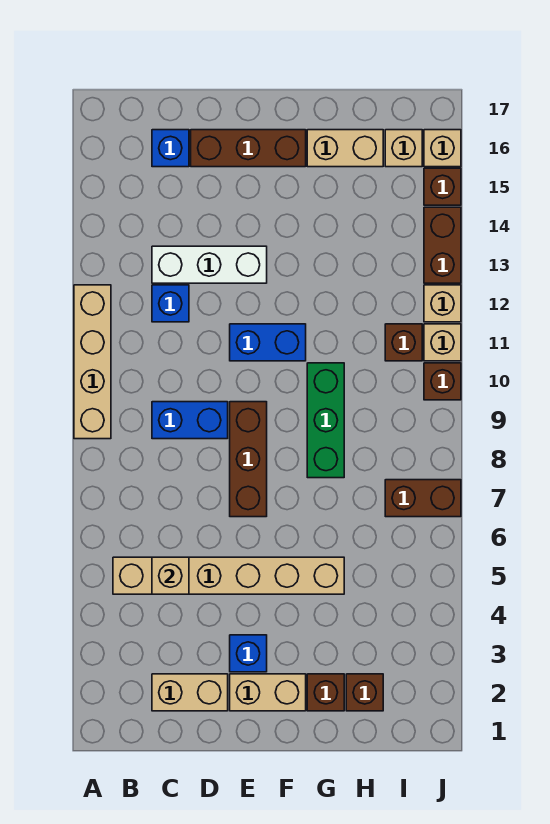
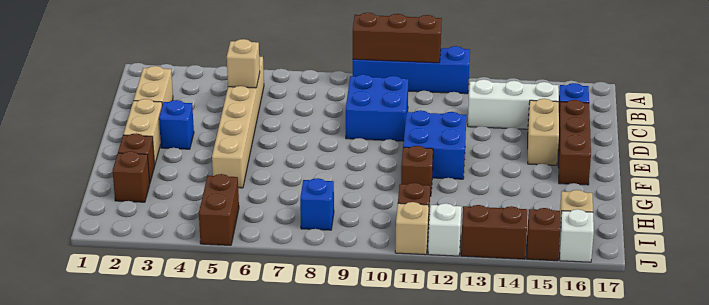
tan brick A9:A12 level 1 -> blue brick A9:A12 level 1
blue brick C9:D9 level 1 -> blue brick C9:D10 level 1
blue brick C12 level 1 -> blue brick I8 level 1
white brick C13:E13 level 1 -> white brick C13:C15 level 1
brown brick E7:E9 level 1 -> brown brick A9:A11 level 2
blue brick E11:F11 level 1 -> blue brick E11:F12 level 1
green brick G8:G10 level 1 -> none
tan brick G16:H16 level 1 -> tan brick D15:E15 level 1
brown brick I7:J7 level 1 -> brown brick I5:J5 level 1
brown brick J10 level 1 -> brown brick G11 level 1
tan brick J12 level 1 -> white brick J12 level 1
tan brick J16 level 1 -> white brick J16 level 1

